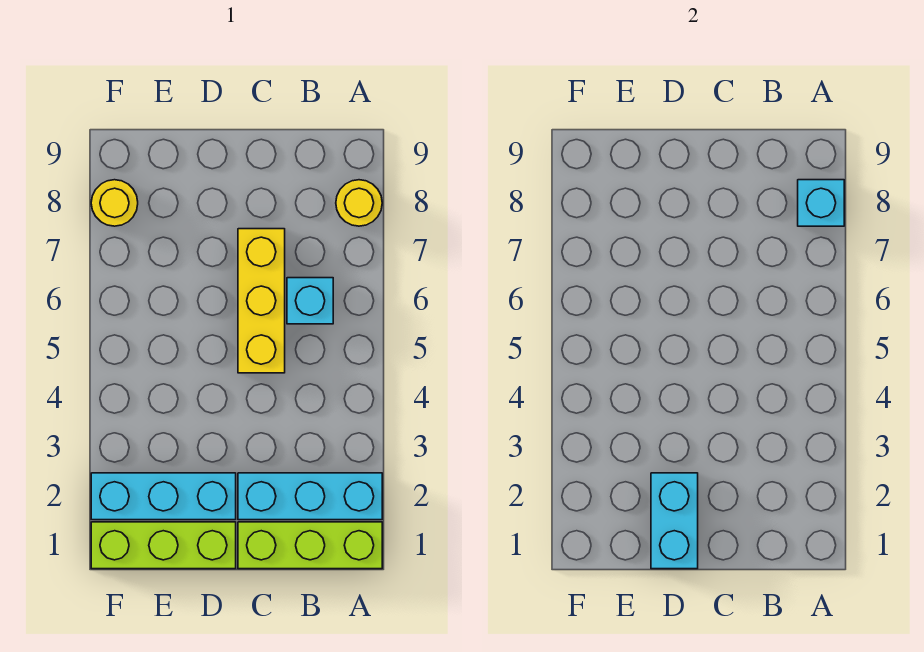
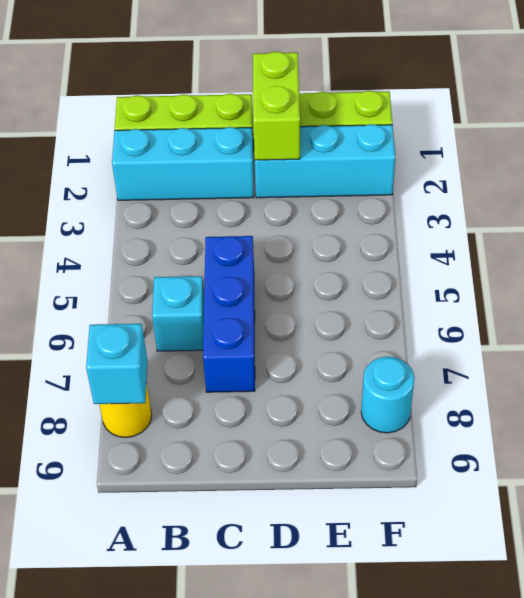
yellow brick C5:C7 level 1 -> blue brick C5:C7 level 1
cyan brick D1:D2 level 2 -> lime brick D1:D2 level 2
yellow round brick F8 level 1 -> cyan round brick F8 level 1

